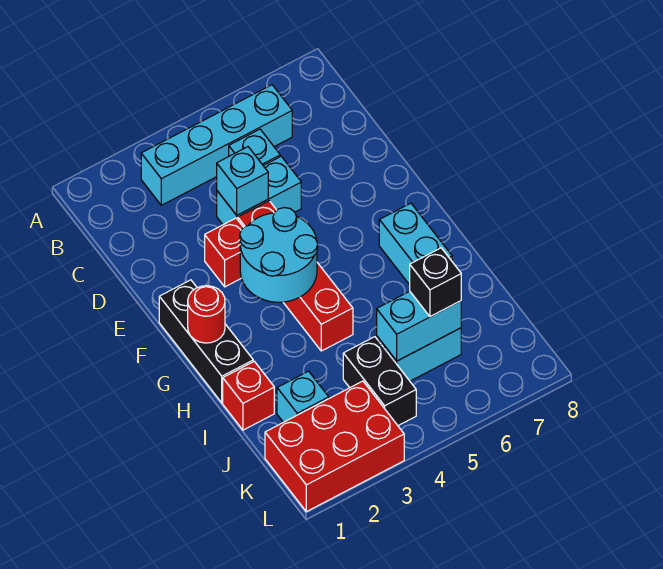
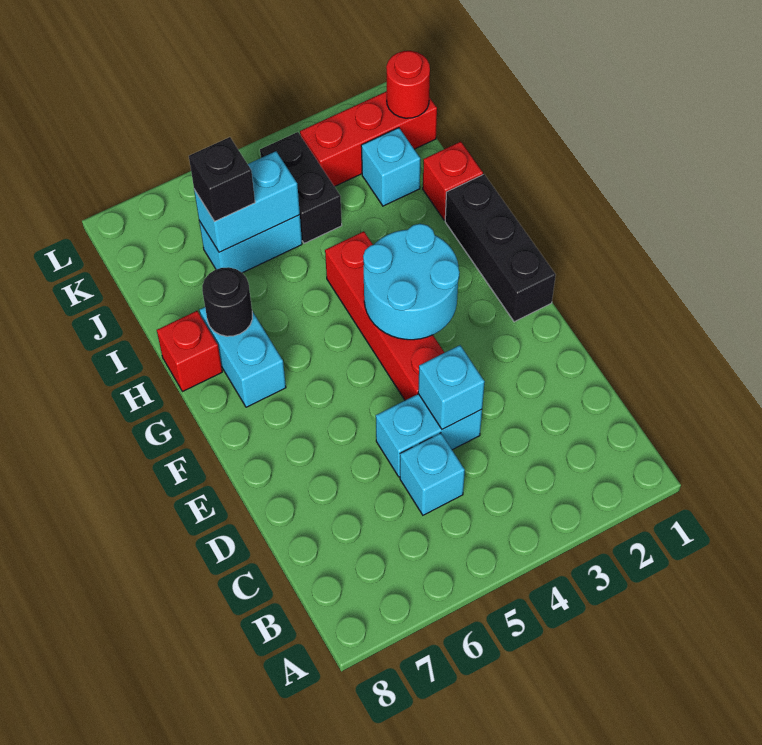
cyan brick B3:B6 level 1 -> none
red brick E3 level 1 -> red brick H8 level 1
red round brick G1 level 2 -> red round brick K1 level 2
none -> black round brick H7 level 2
red brick K1:L3 level 1 -> red brick K1:K3 level 1

